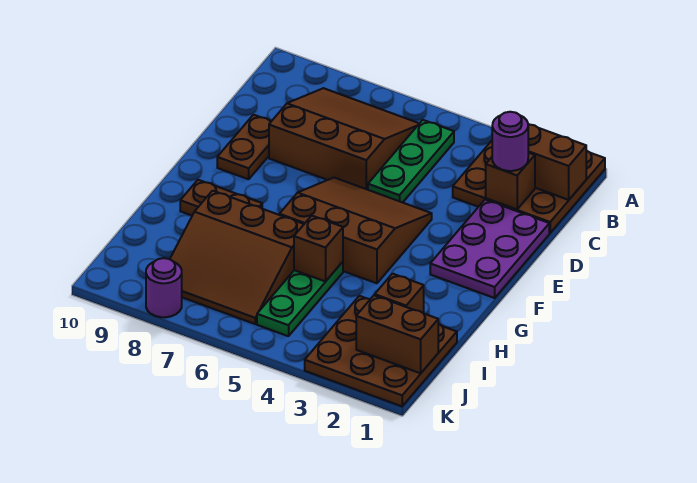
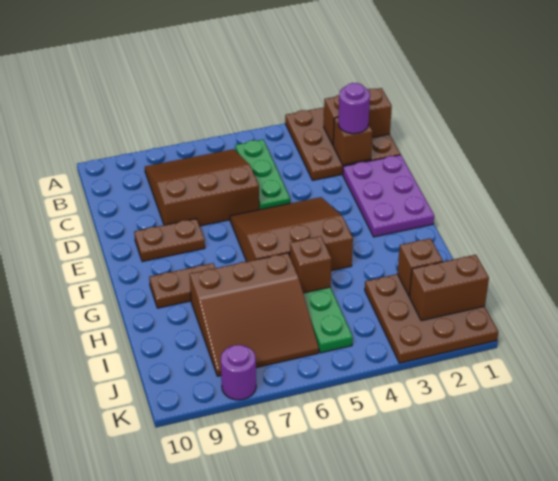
brown plate D9:E9 level 1 -> brown plate E8:E9 level 1

